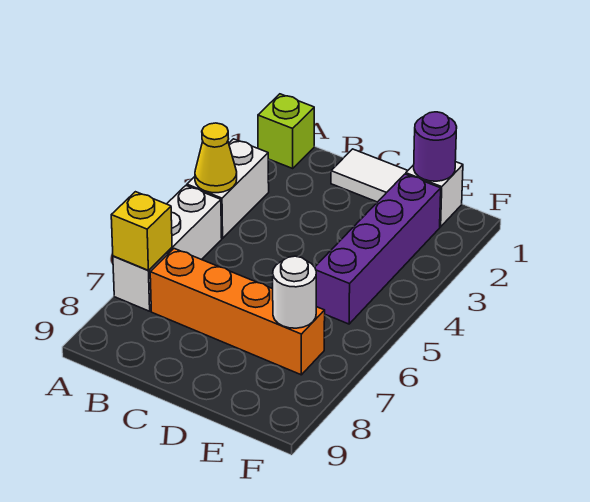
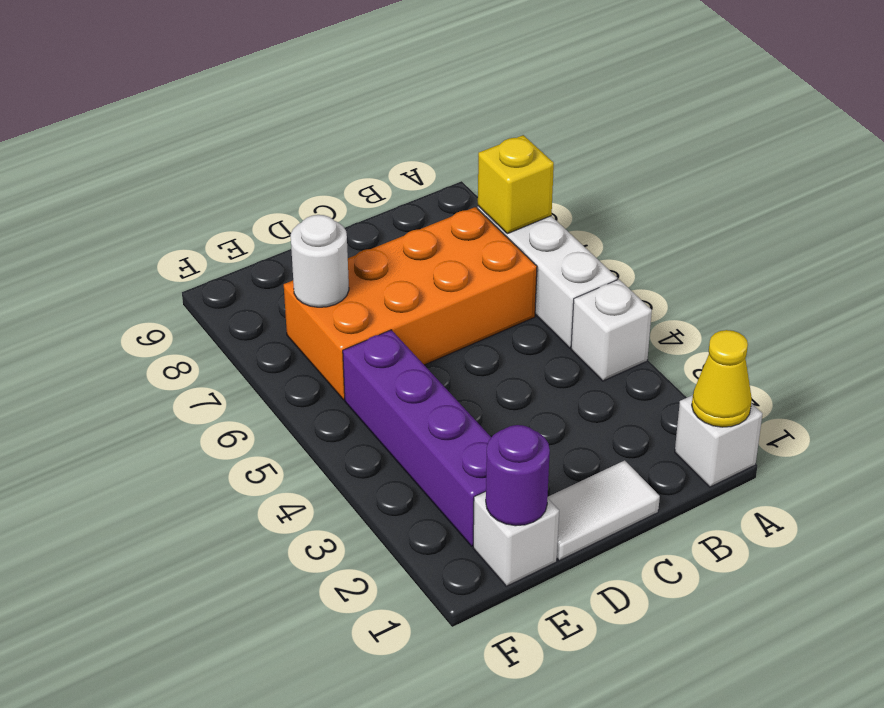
lime brick A1 level 1 -> white brick A1 level 1
white brick A3:A4 level 1 -> white brick A4 level 1
yellow cone A4 level 2 -> yellow cone A1 level 2
orange brick B7:E7 level 1 -> orange brick B6:E7 level 1

